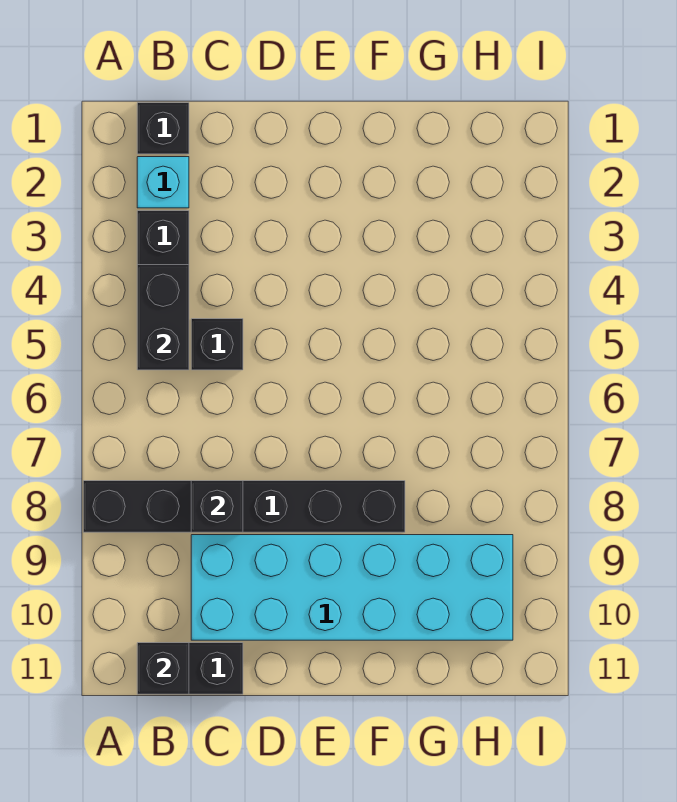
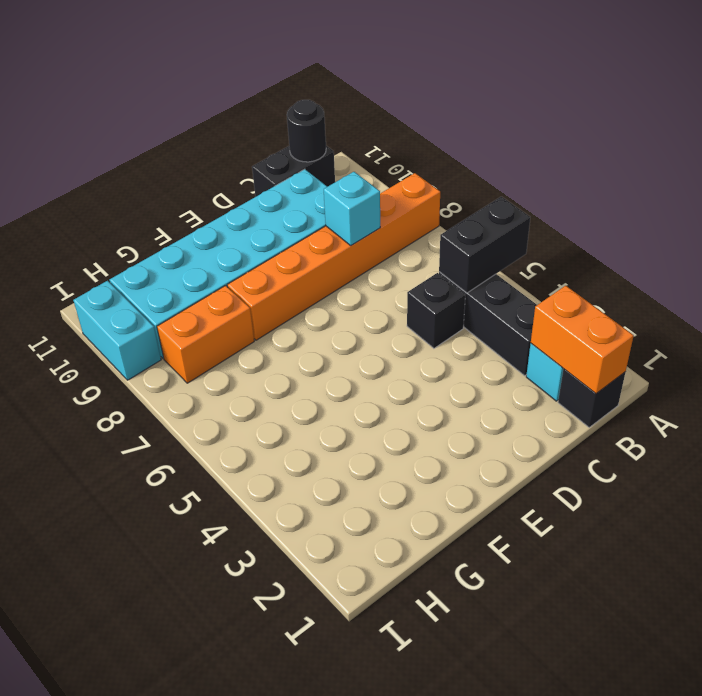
black brick A8:F8 level 1 -> orange brick A8:F8 level 1
none -> orange brick B1:B2 level 2
black brick B4:B5 level 2 -> black brick A5:B5 level 2
black brick B11 level 2 -> black round brick B11 level 2
black brick C8 level 2 -> cyan brick C8 level 2
none -> orange brick G8:H8 level 1
none -> cyan brick I9:I10 level 1

